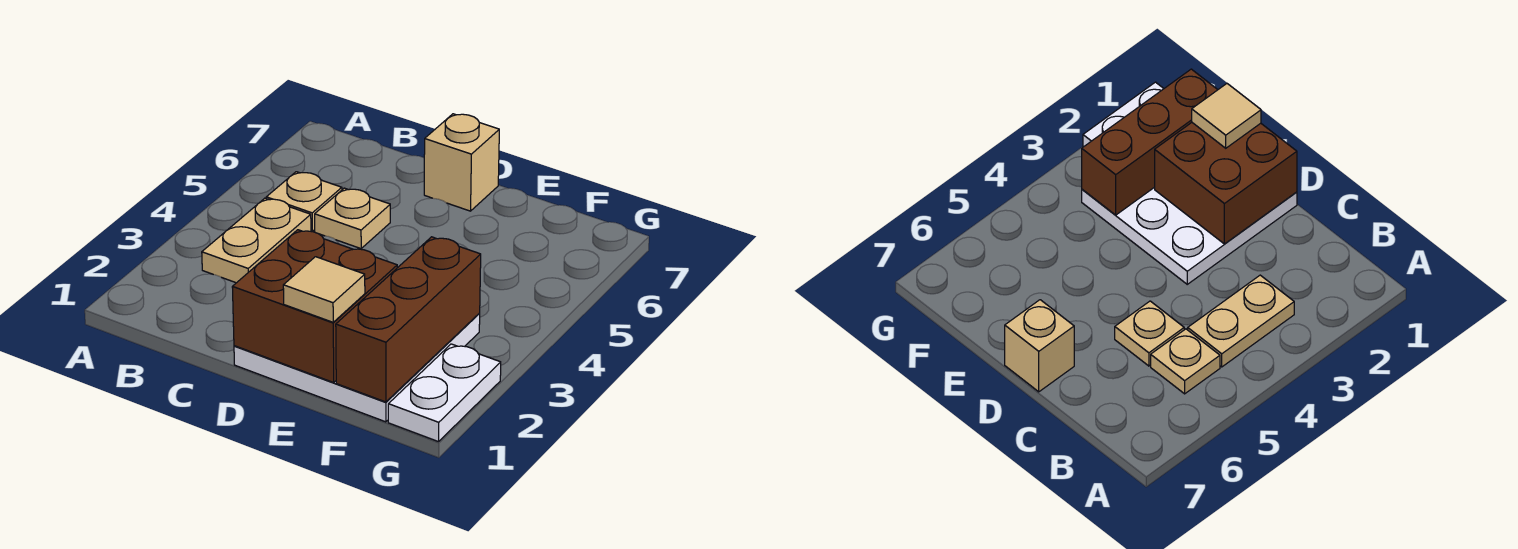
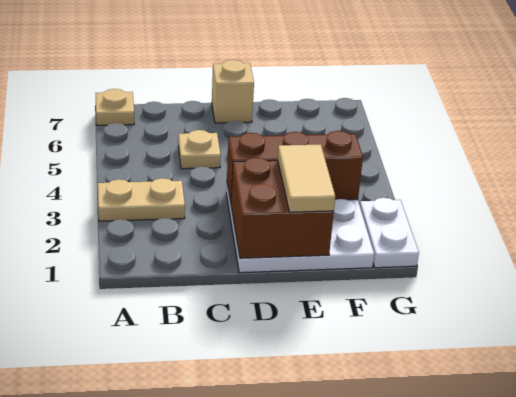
tan plate B3:B4 level 1 -> tan plate A3:B3 level 1
tan plate B5 level 1 -> tan plate A7 level 1
tan tile E1 level 3 -> tan tile E1:E2 level 3
brown brick F1:F3 level 2 -> brown brick D3:F3 level 2

